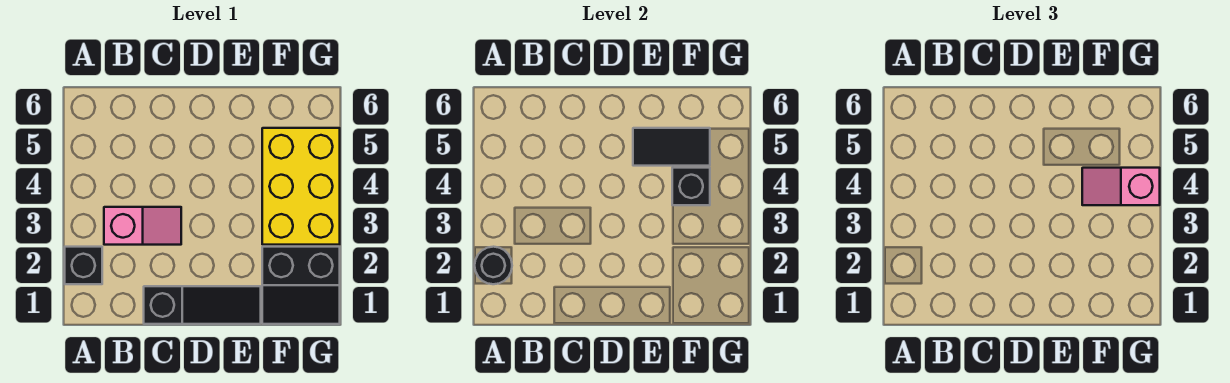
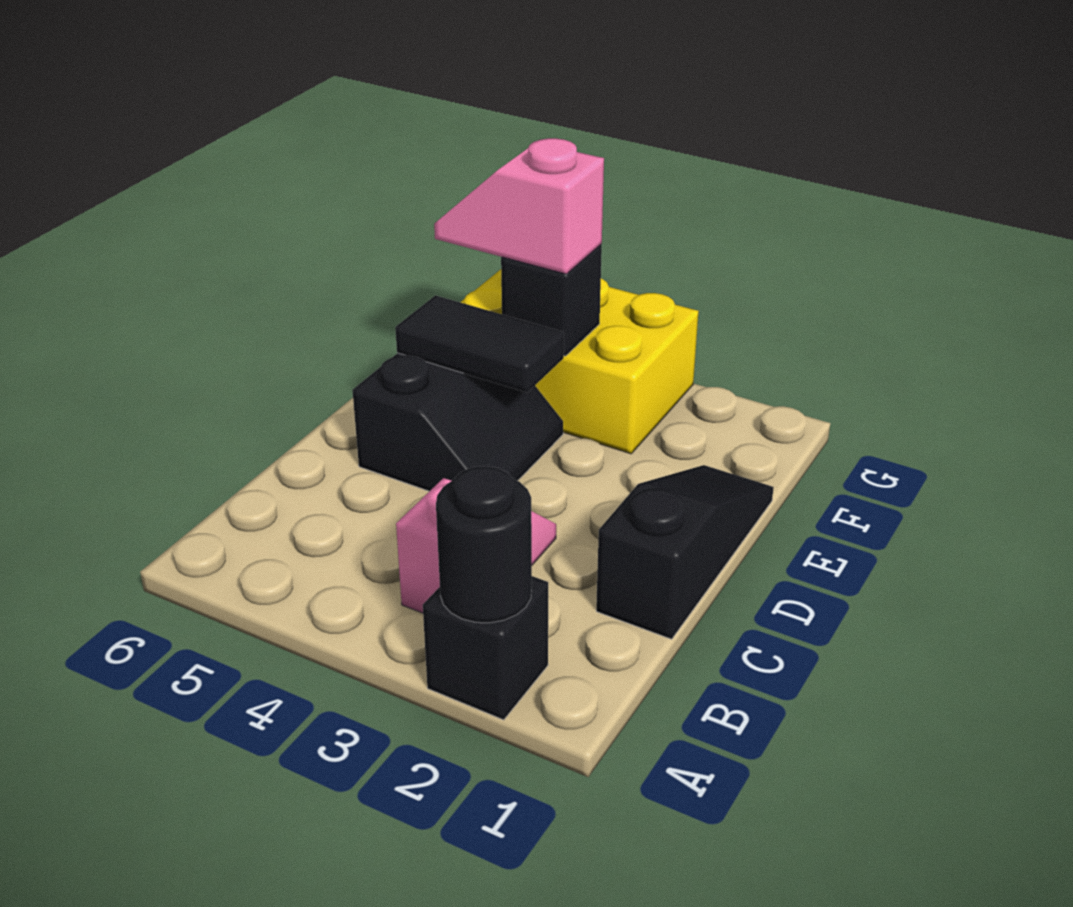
black tile E5:F5 level 2 -> black tile E4:E5 level 2
black slope F1:G2 level 1 top 2 -> black slope D4:E5 level 1 top 5
pink slope F4:G4 level 3 top G -> pink slope F4:F5 level 3 top 4

